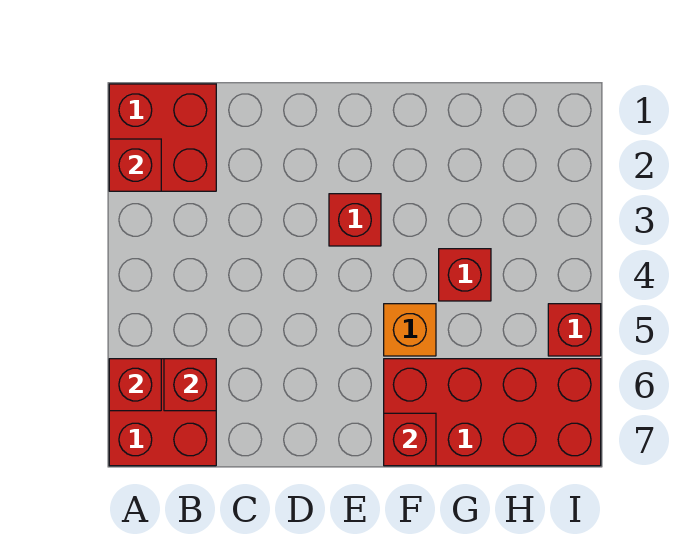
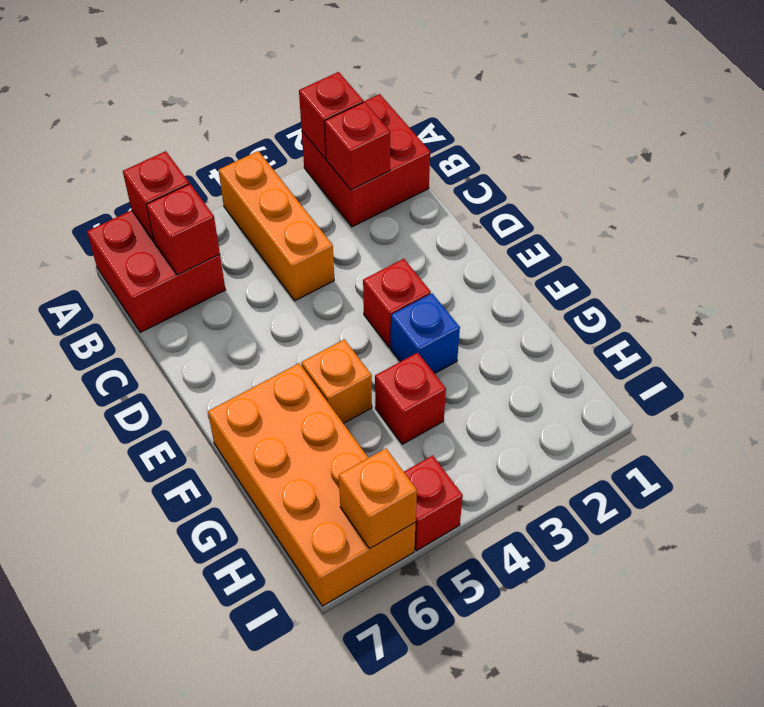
none -> orange brick A4:C4 level 1
none -> blue brick F3 level 1
red brick F6:I7 level 1 -> orange brick F6:I7 level 1
red brick F7 level 2 -> red brick B2 level 2
none -> orange brick I6 level 2

